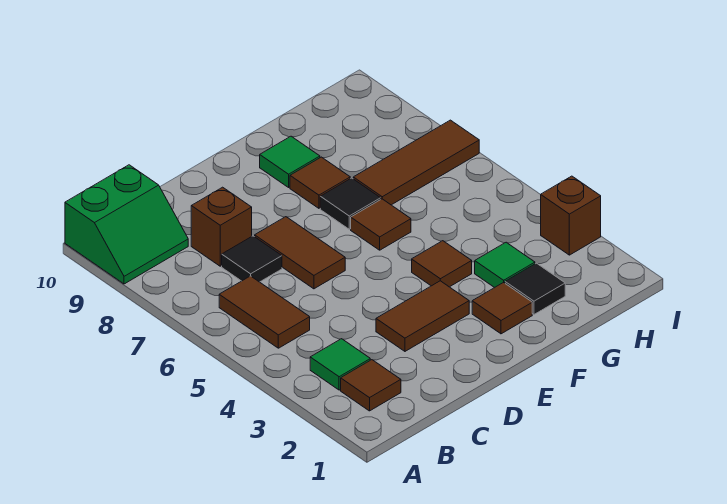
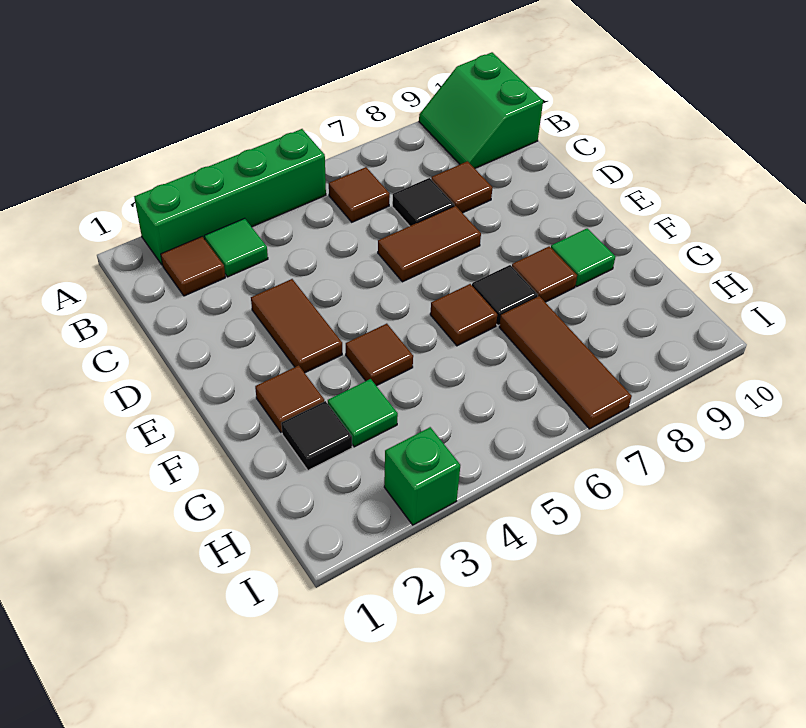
none -> green brick A2:A5 level 1
brown tile B5:B6 level 1 -> brown tile B6 level 1
brown brick C8 level 1 -> brown tile C8 level 1
brown brick I3 level 1 -> green brick I3 level 1

